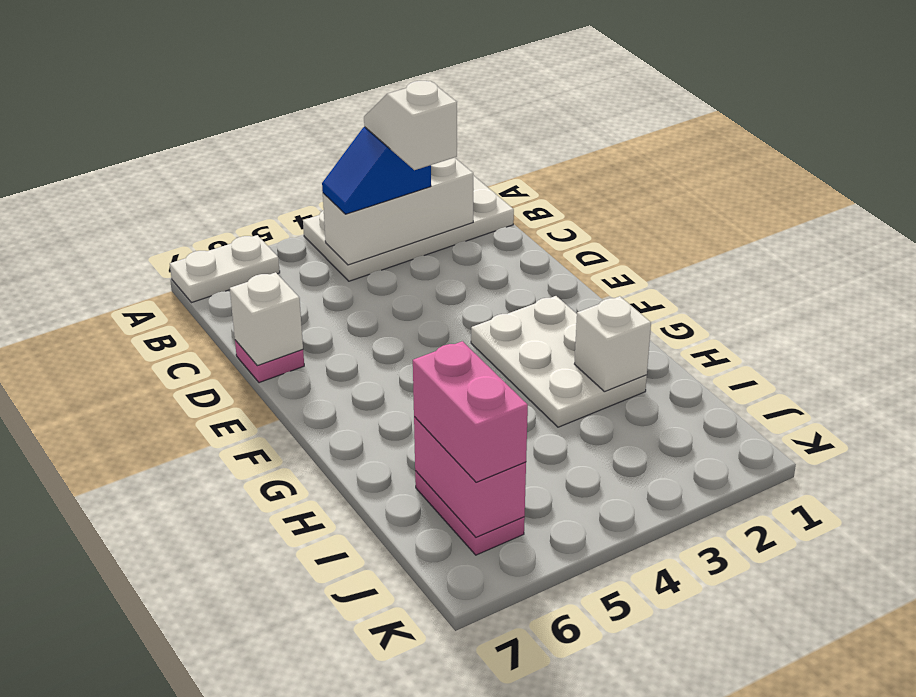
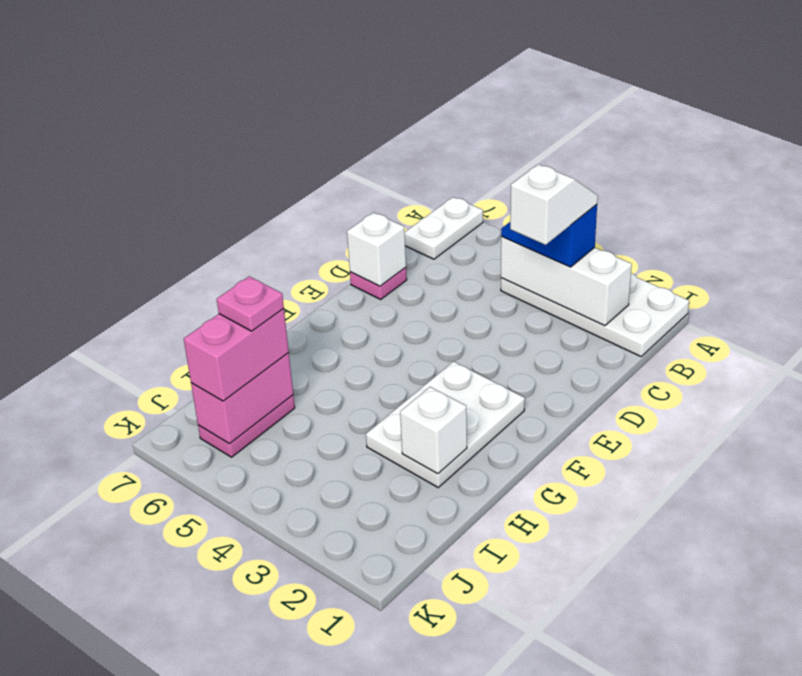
white plate A6:A7 level 1 -> white plate A7:B7 level 1
none -> pink plate I6 level 4

